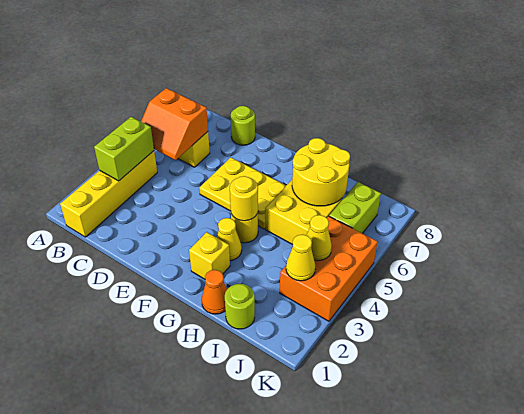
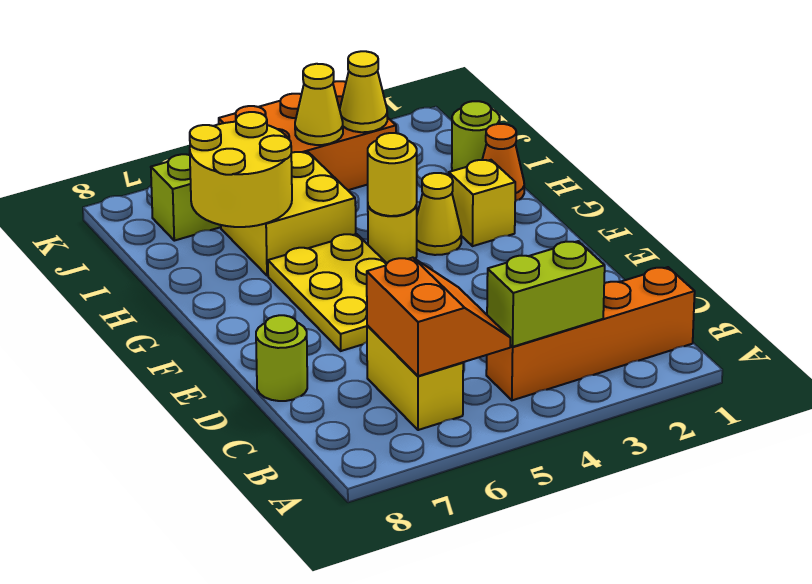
yellow brick B1:B4 level 1 -> orange brick B1:B4 level 1

